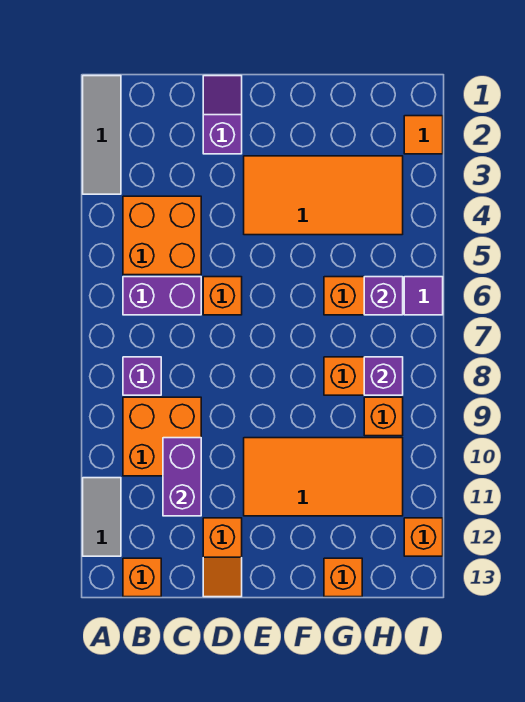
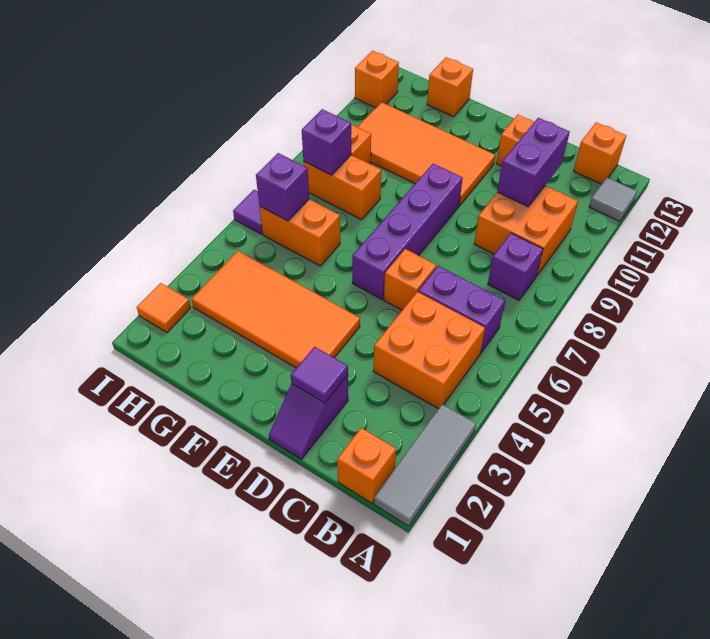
grey tile A11:A12 level 1 -> grey tile A12 level 1
none -> orange brick B1 level 1
none -> purple tile D2 level 2
none -> purple brick E6:E9 level 1

